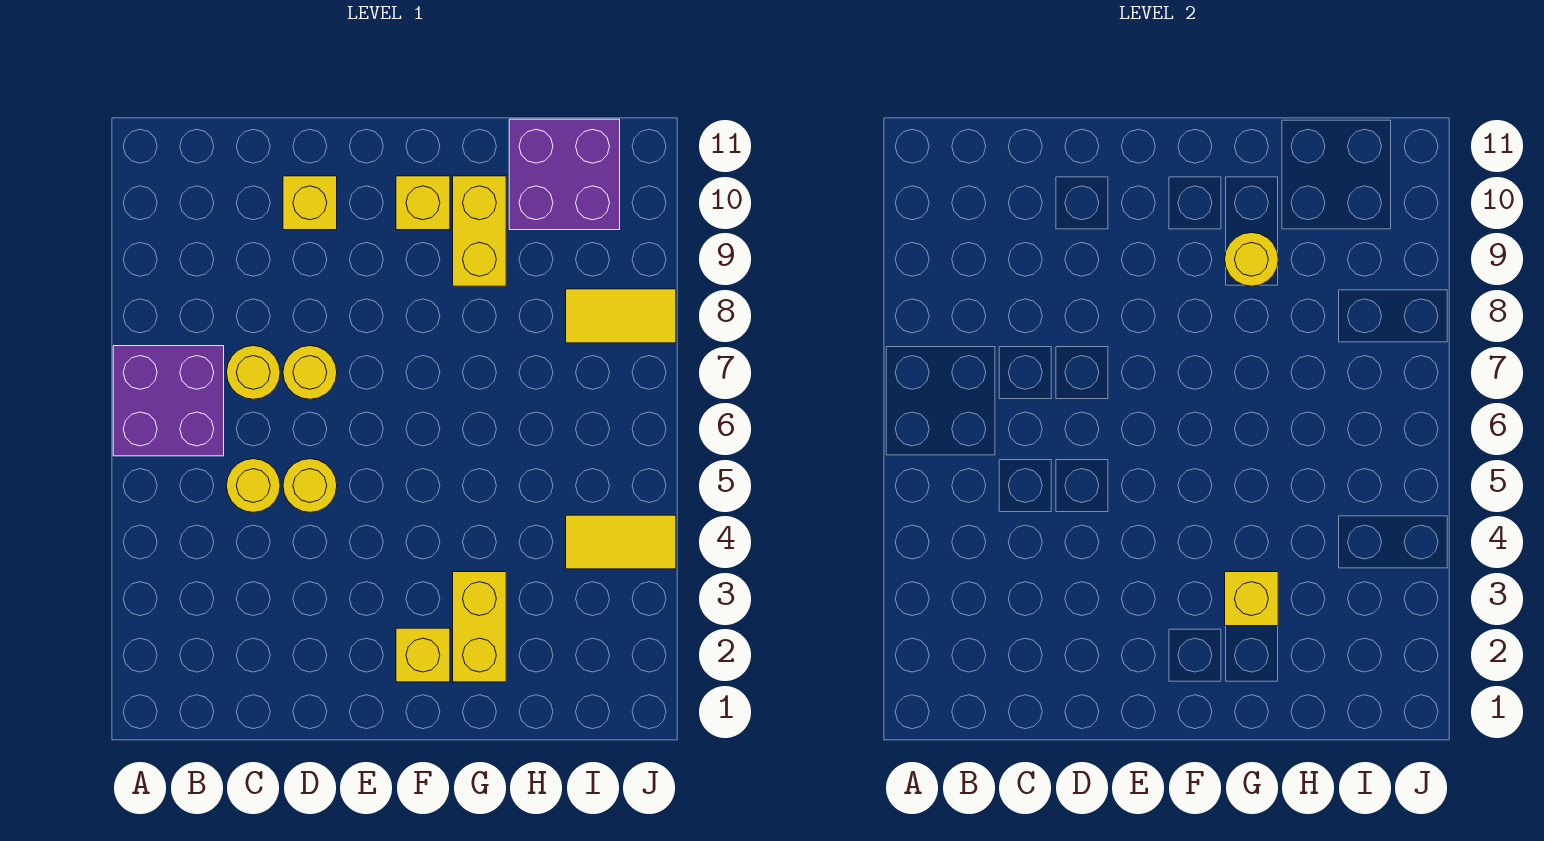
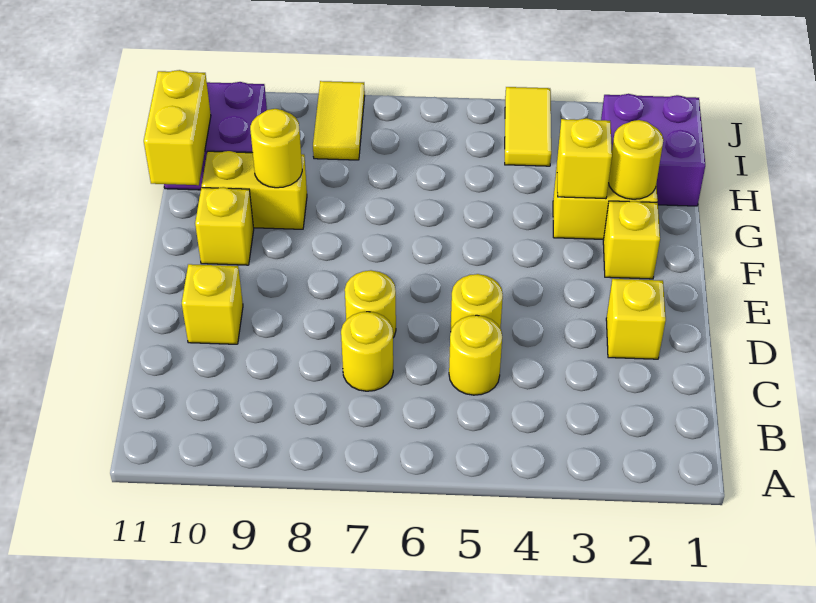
purple brick A6:B7 level 1 -> purple brick H1:I2 level 1
none -> yellow brick D2 level 1
none -> yellow round brick G2 level 2
none -> yellow brick G11:H11 level 2

